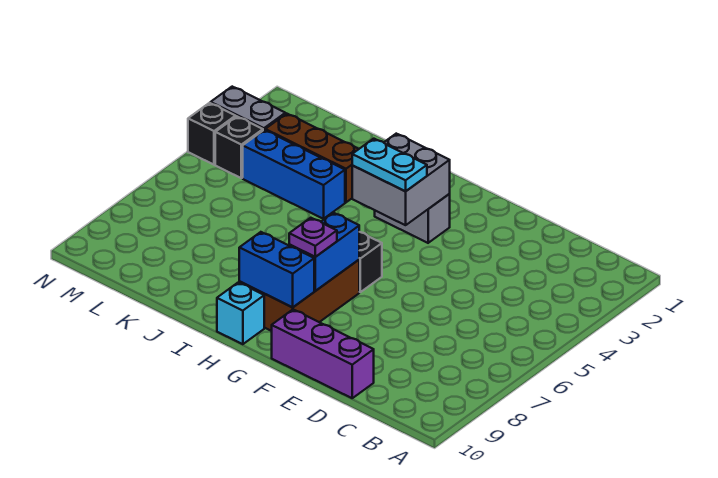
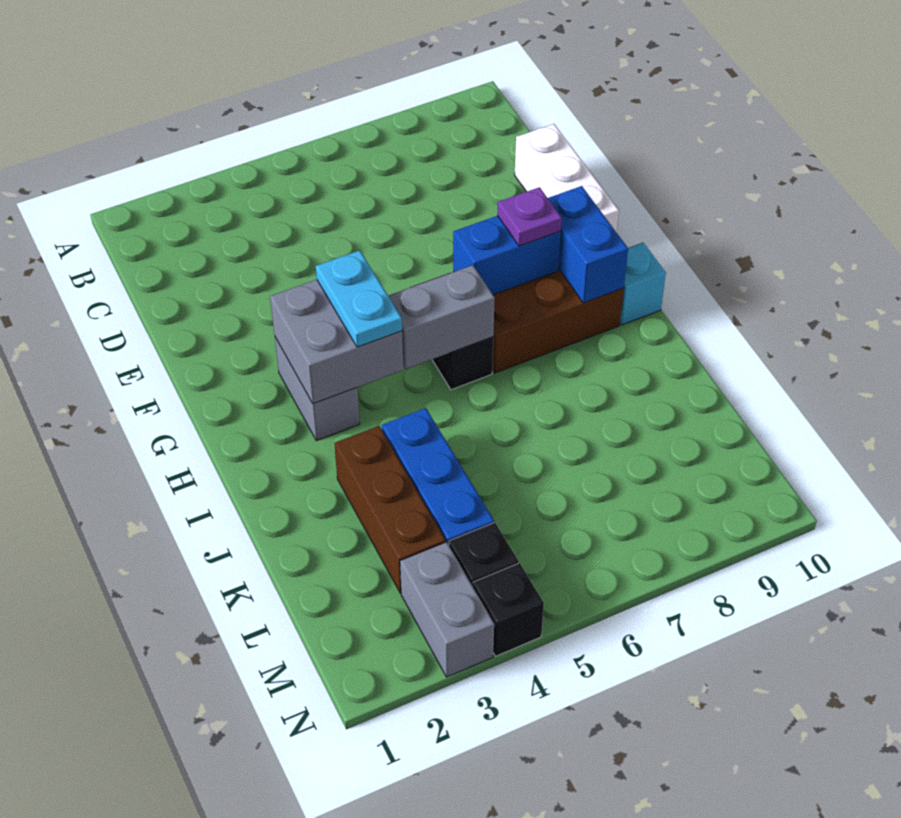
purple brick D10:F10 level 1 -> white brick D10:F10 level 1
none -> grey brick H5:H6 level 2

